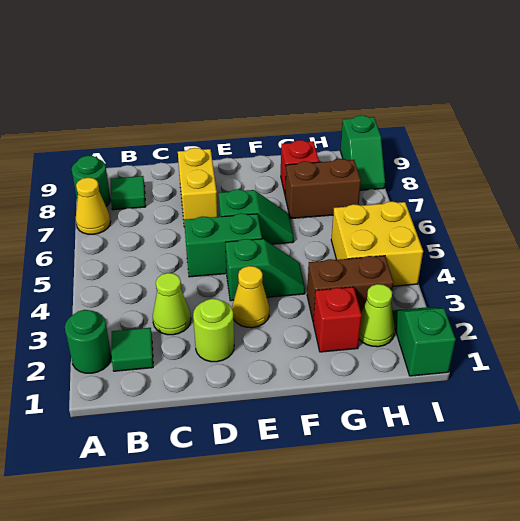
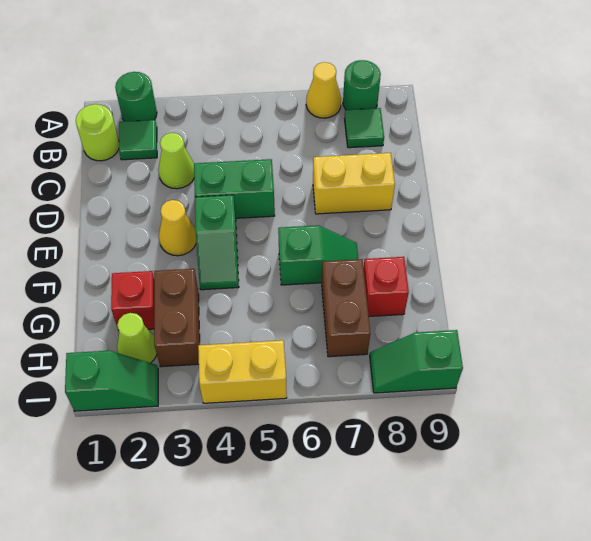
lime round brick D2 level 1 -> lime round brick B1 level 1
green brick D5:E5 level 1 -> green brick D4:D5 level 1
green slope E6:F6 level 1 top E -> green slope F6:F7 level 1 top 6
yellow brick H4:I5 level 1 -> yellow brick I4:I5 level 1

